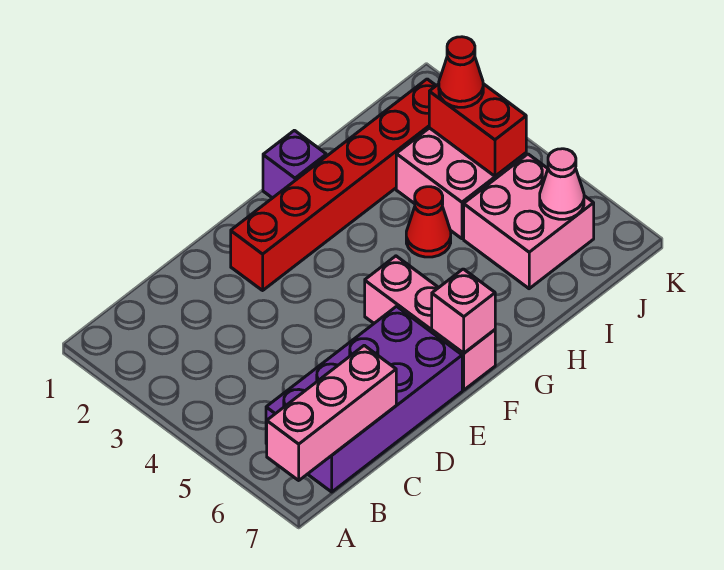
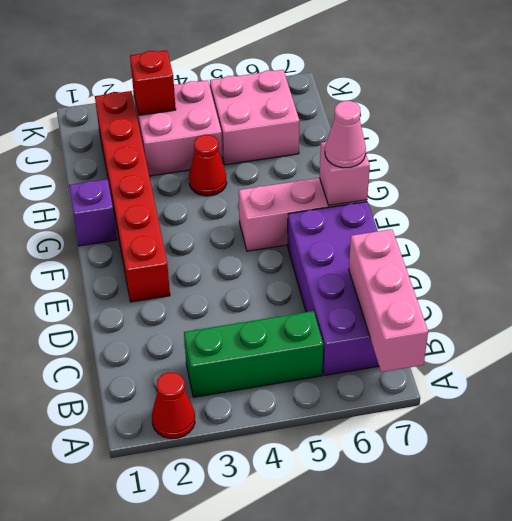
none -> green brick B3:B5 level 1
red brick J3:J4 level 2 -> red brick J3 level 2
red cone J3 level 3 -> red cone A2 level 1
pink cone J6 level 2 -> pink cone F7 level 3

